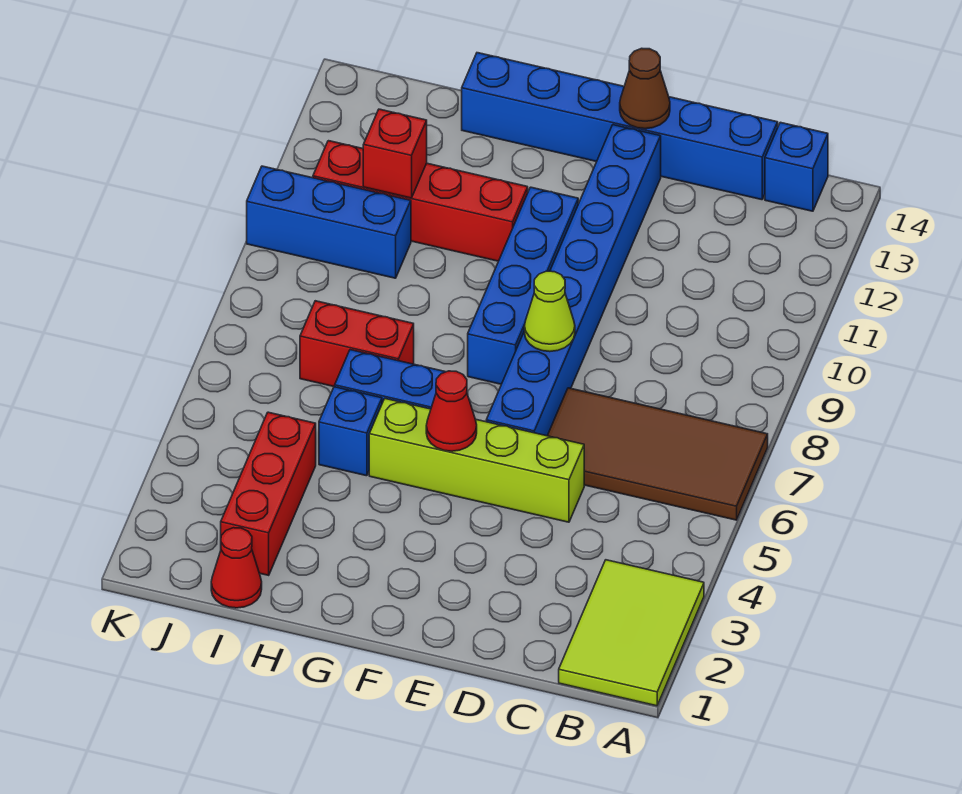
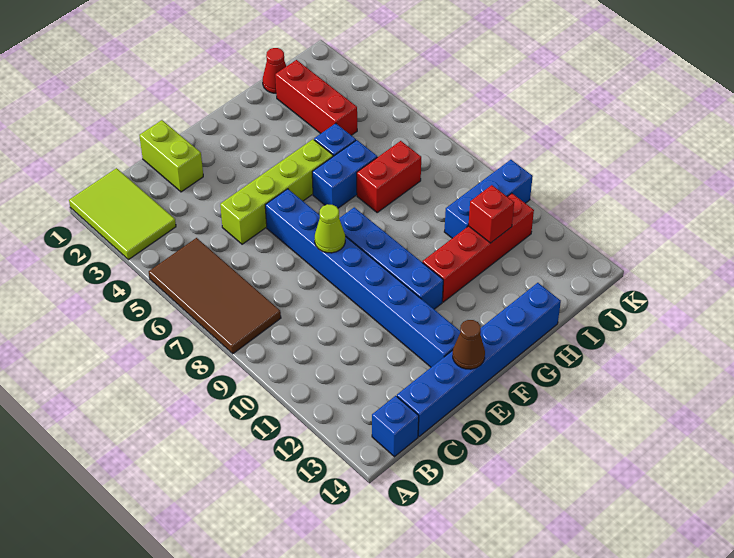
brown tile A6:D7 level 1 -> brown tile A5:B8 level 1
none -> lime brick D1:D2 level 1
red cone F5 level 2 -> none

